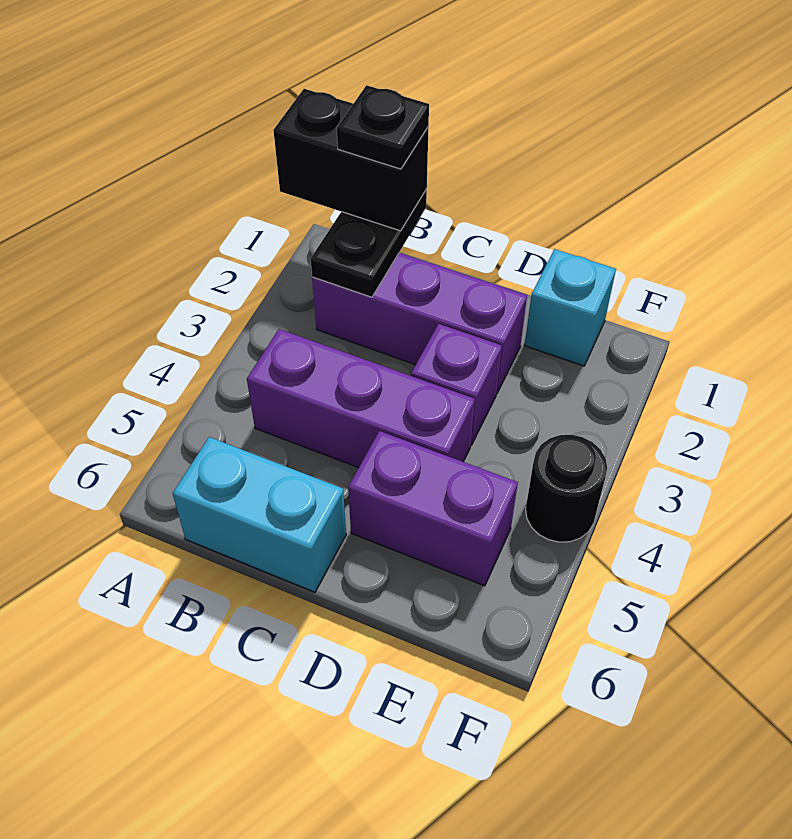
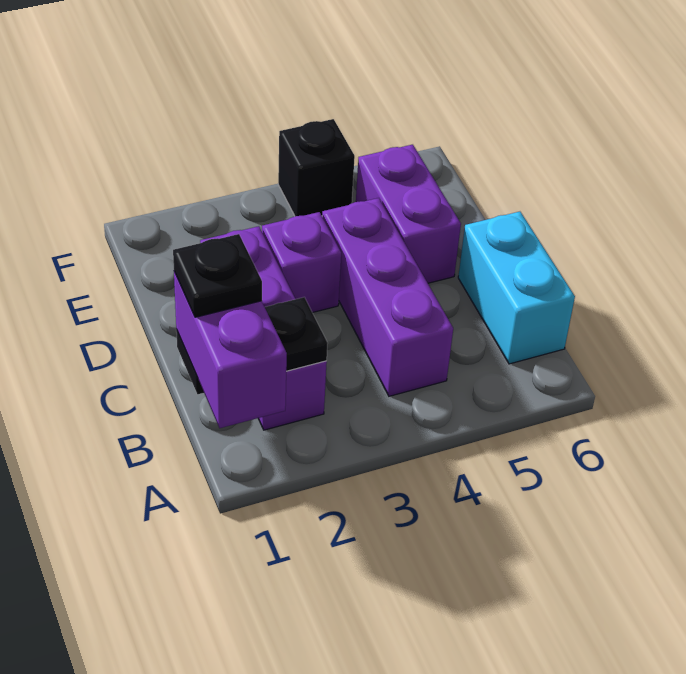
black brick A1:B1 level 3 -> purple brick A1:B1 level 3
cyan brick E1 level 1 -> none
black round brick F4 level 1 -> black brick F4 level 1

